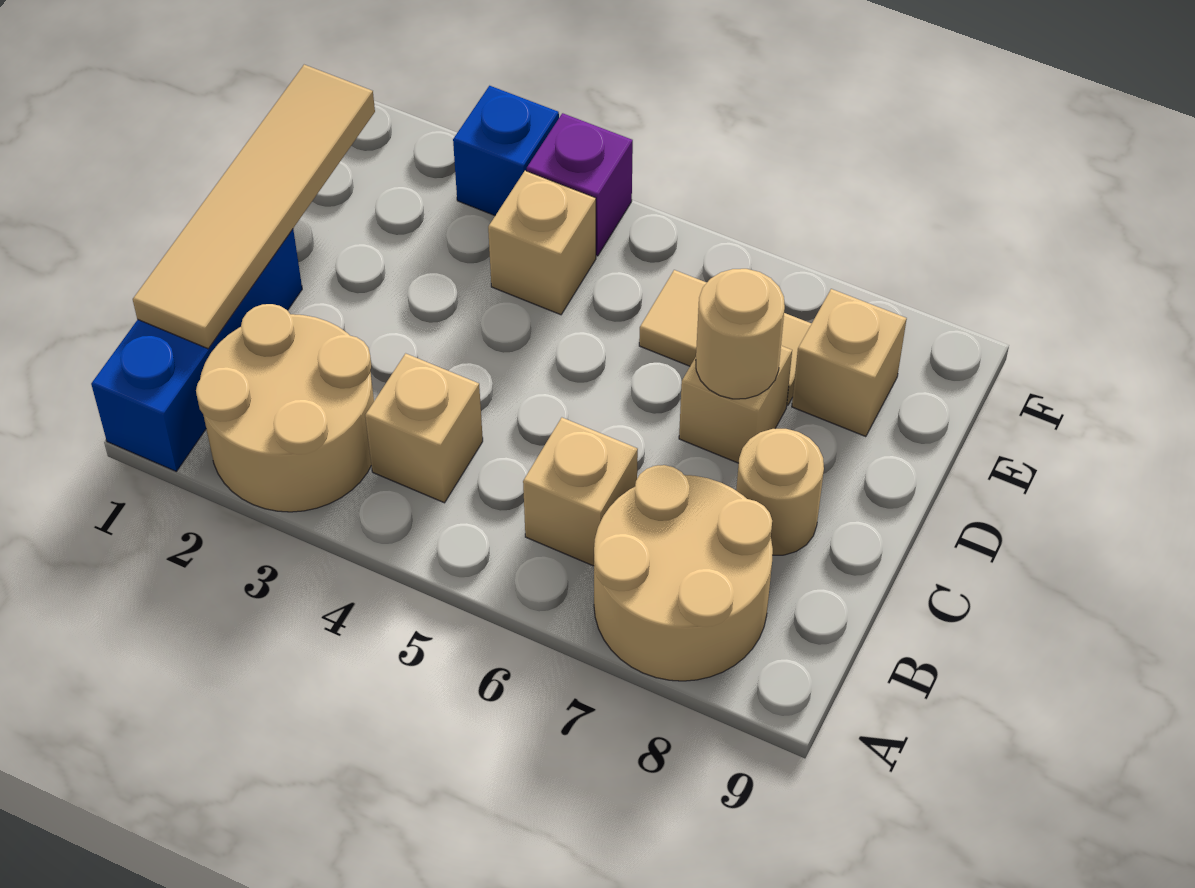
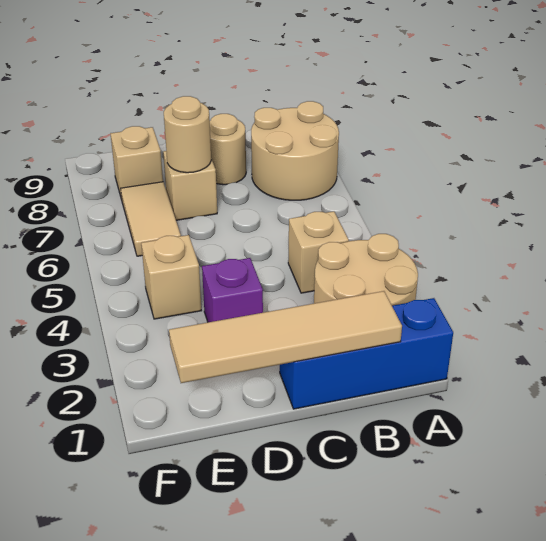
tan brick B6 level 1 -> none
blue brick F3 level 1 -> none
purple brick F4 level 1 -> purple brick D3 level 1

